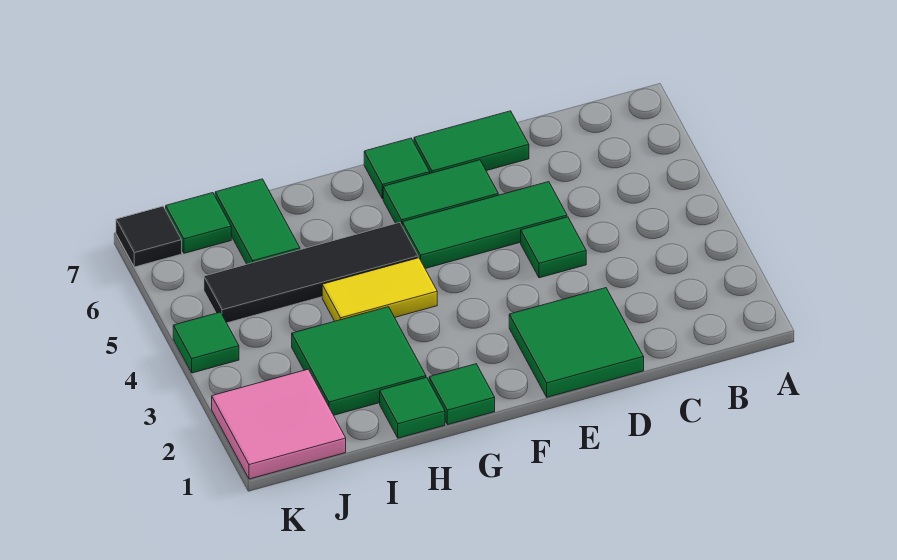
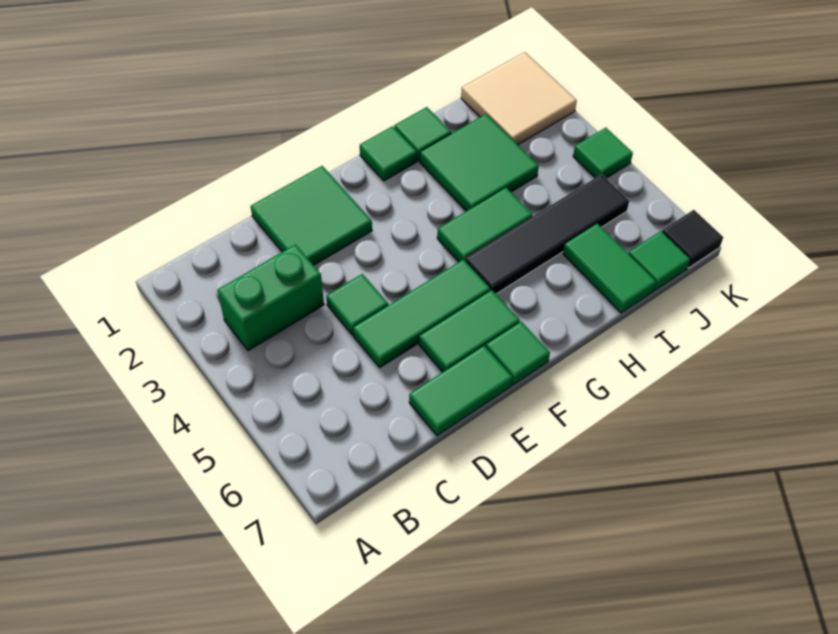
none -> green brick B3:C3 level 1
yellow tile G4:H4 level 1 -> green tile G4:H4 level 1
pink tile J1:K2 level 1 -> tan tile J1:K2 level 1

